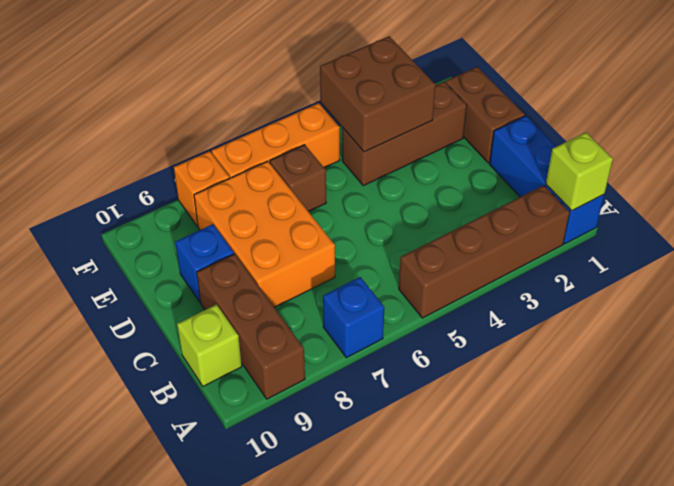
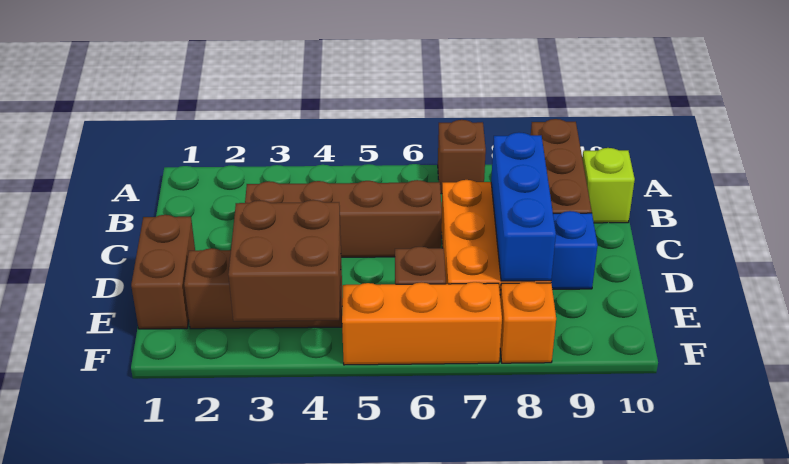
blue brick A1:C1 level 1 -> blue brick C8:E8 level 2
lime brick A1 level 2 -> none
brown brick A2:A5 level 1 -> brown brick C3:C6 level 1
blue brick A7 level 1 -> brown brick A7 level 1

